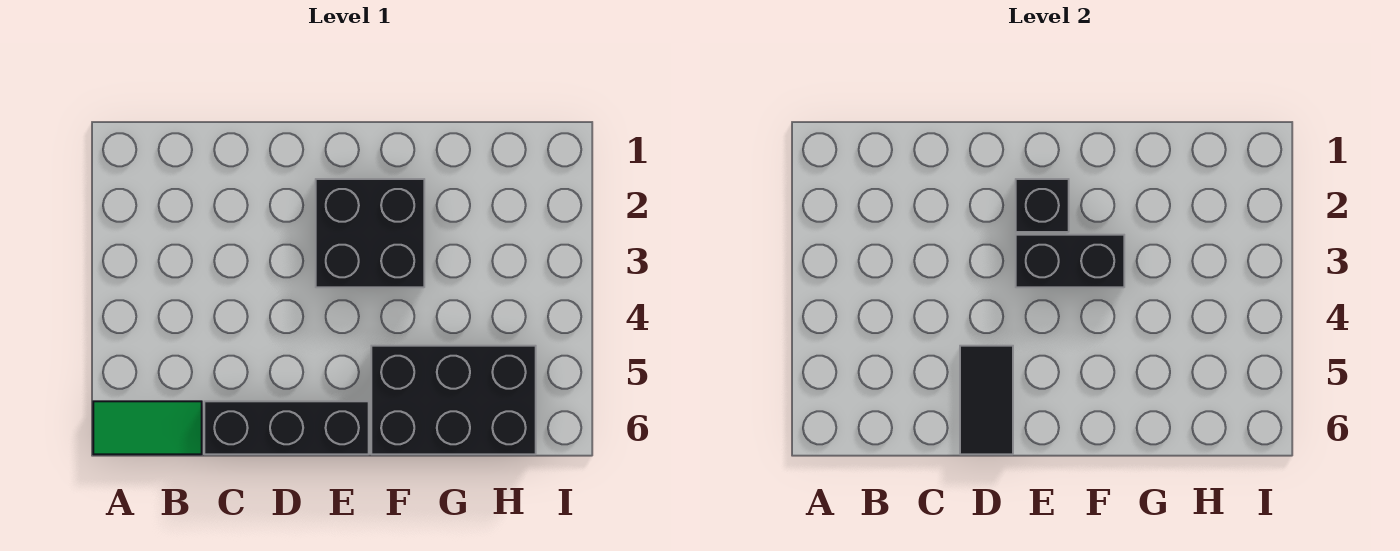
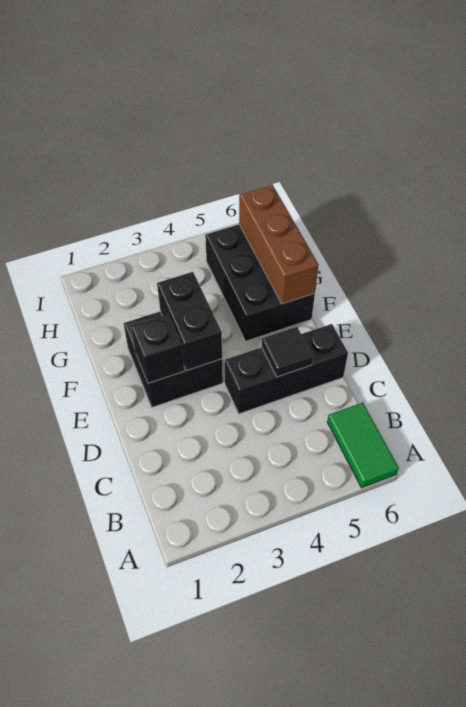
black brick C6:E6 level 1 -> black brick D4:D6 level 1
black tile D5:D6 level 2 -> black tile D5 level 2
none -> brown brick F6:H6 level 2

